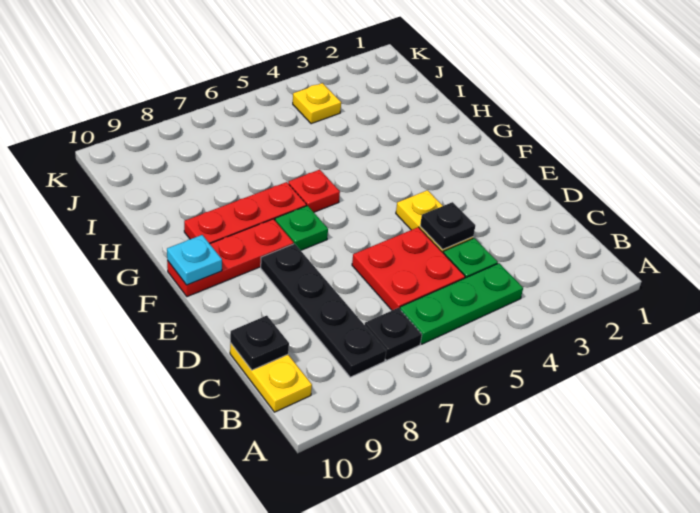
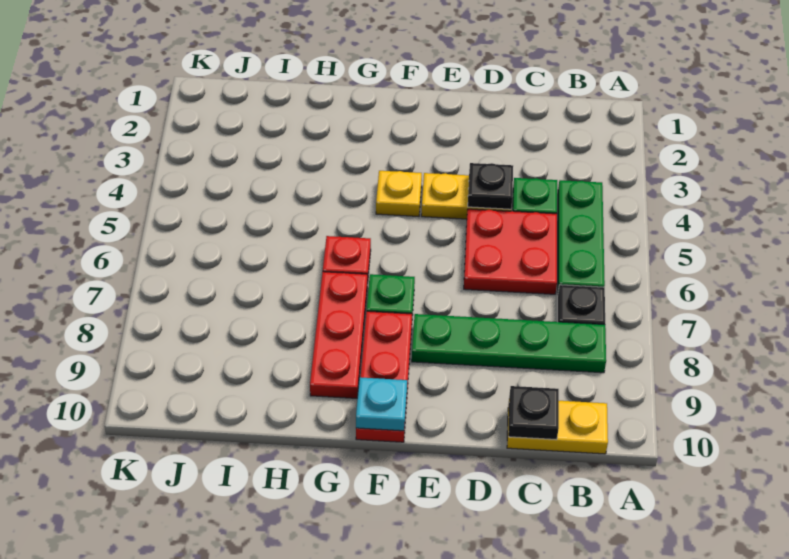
black plate B8:E8 level 1 -> green plate B8:E8 level 1
yellow plate J4 level 1 -> yellow plate F4 level 1

